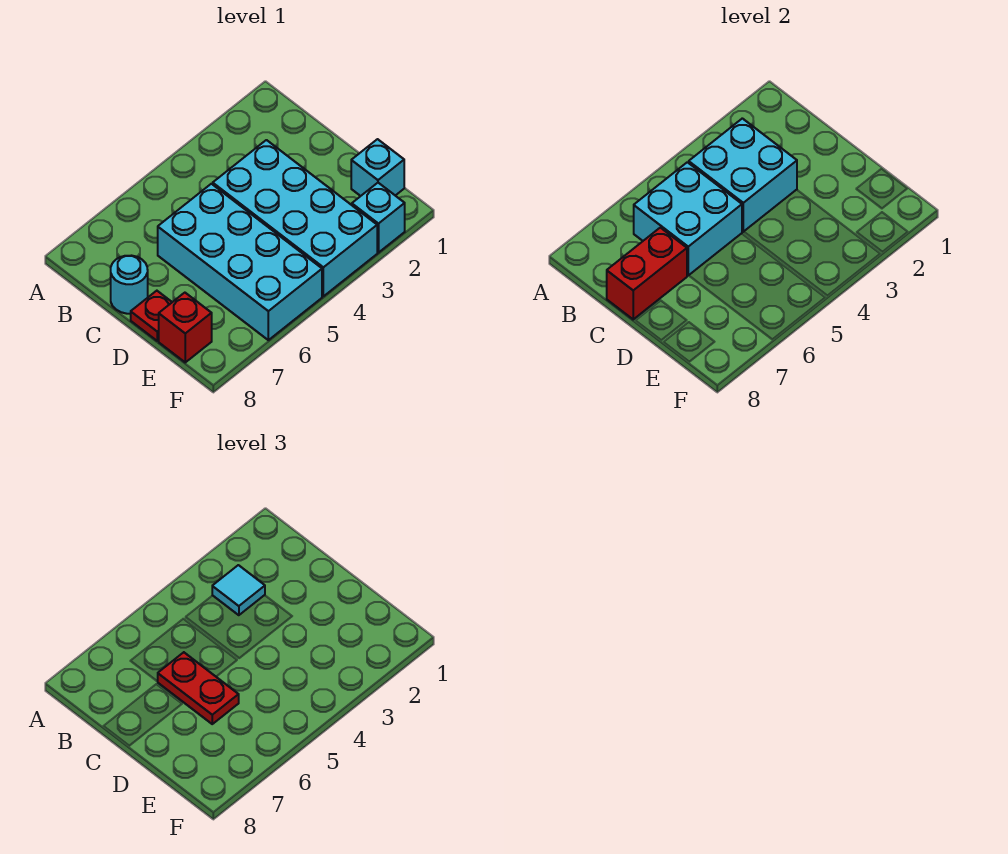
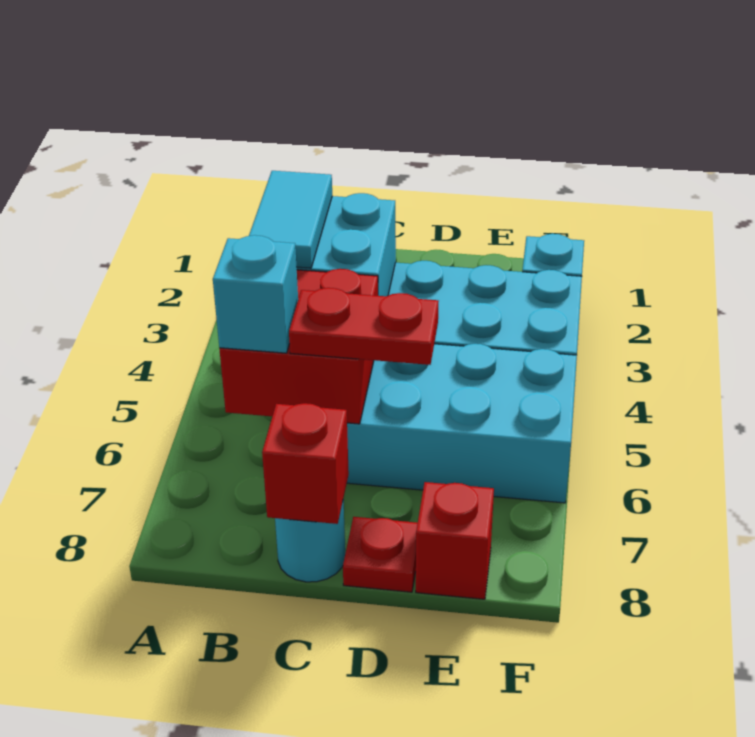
cyan tile B3 level 3 -> cyan tile B3:B4 level 3
cyan brick B5:C6 level 2 -> red brick B5:C6 level 2
red brick C7:C8 level 2 -> red brick C8 level 2
cyan brick E1 level 1 -> cyan brick B6 level 3

